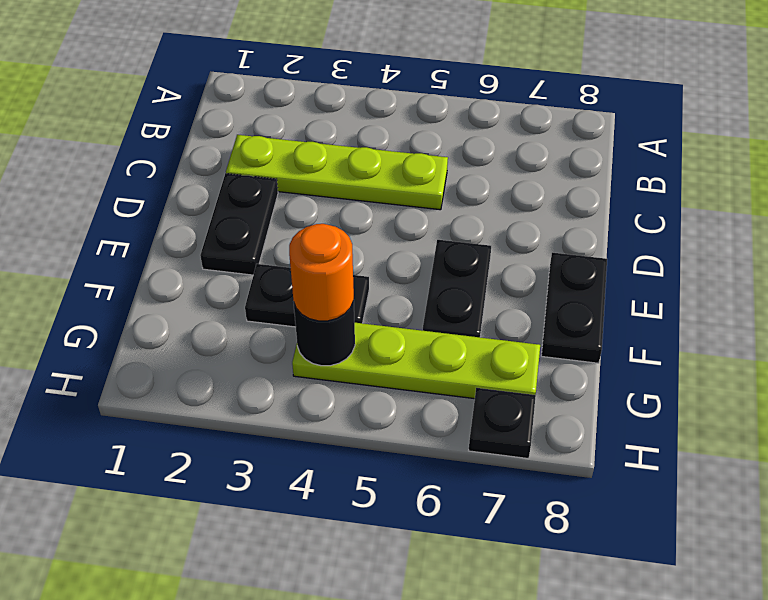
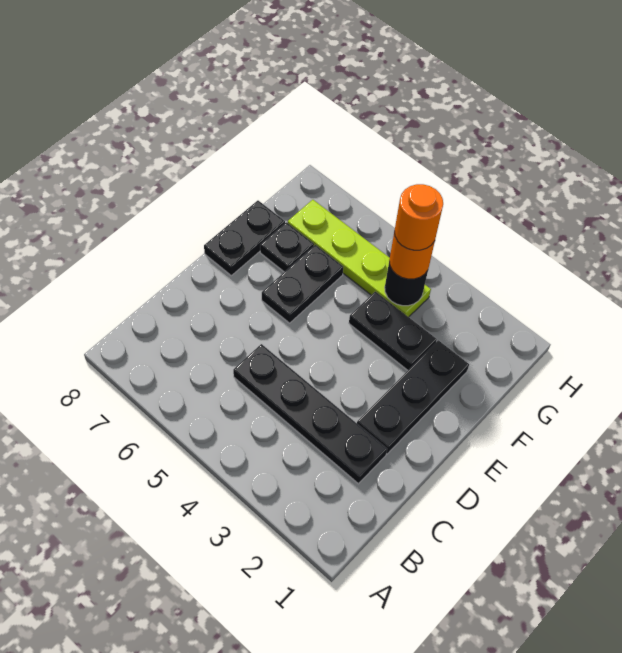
lime plate C2:C5 level 1 -> black plate C2:C5 level 1
black plate D2:E2 level 1 -> black plate D2:F2 level 1
none -> orange round brick G4 level 4
black plate H7 level 1 -> black plate F7 level 1

